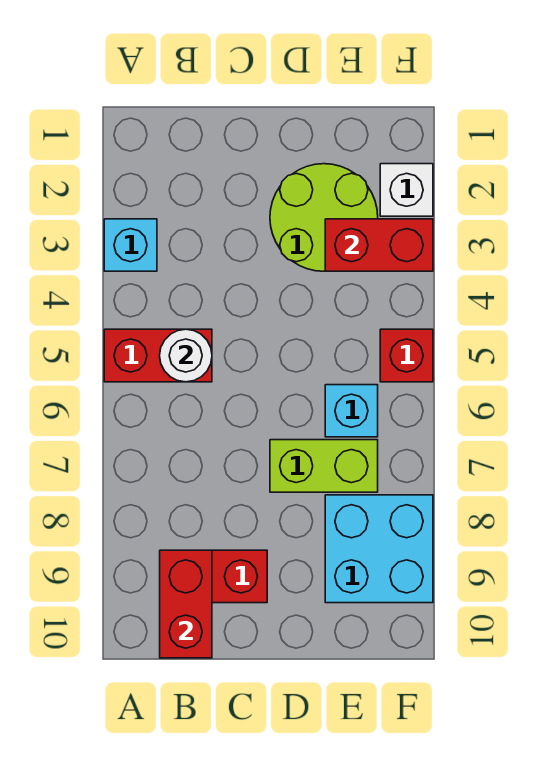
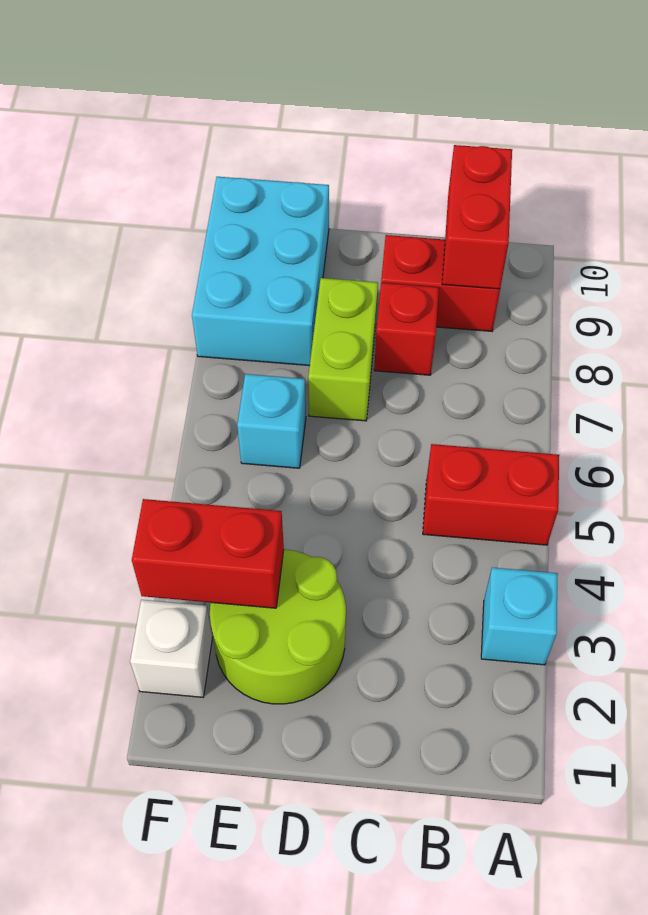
white round brick B5 level 2 -> none
lime brick D7:E7 level 1 -> lime brick D7:D8 level 1
cyan brick E8:F9 level 1 -> cyan brick E8:F10 level 1
red brick F5 level 1 -> red brick C8 level 1

